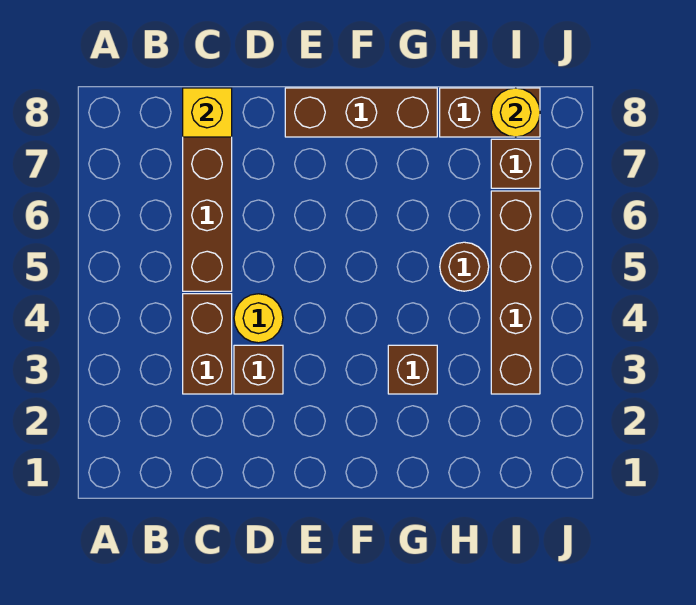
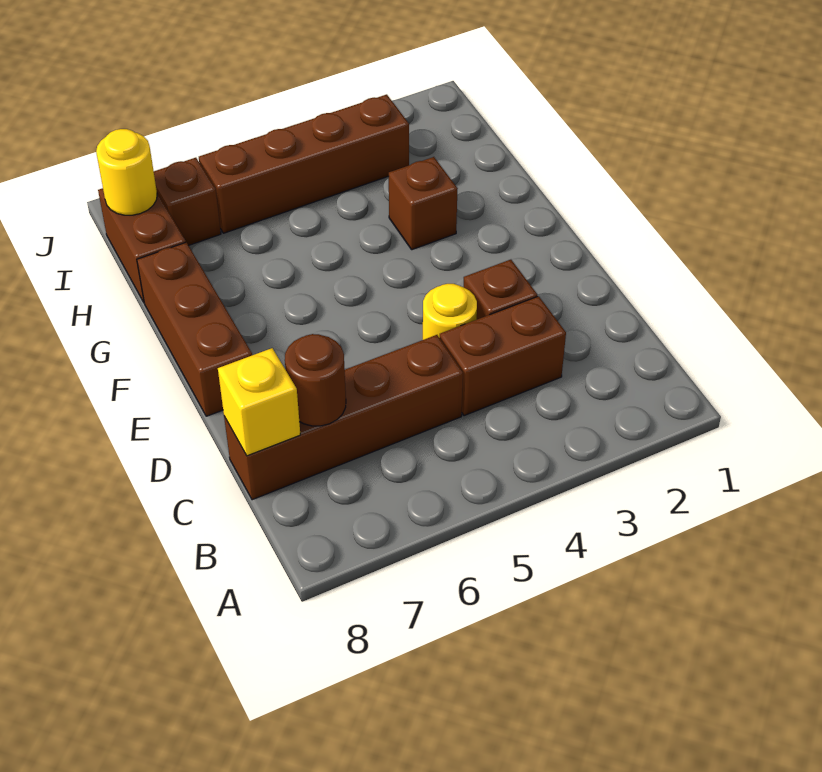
brown round brick H5 level 1 -> brown round brick C7 level 2

